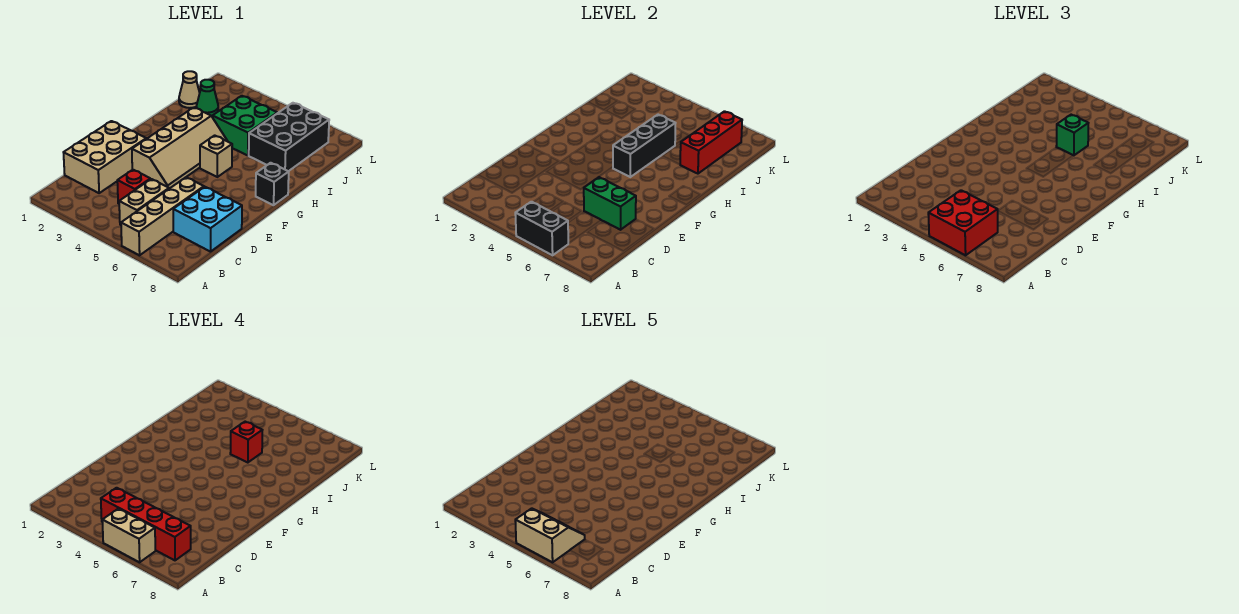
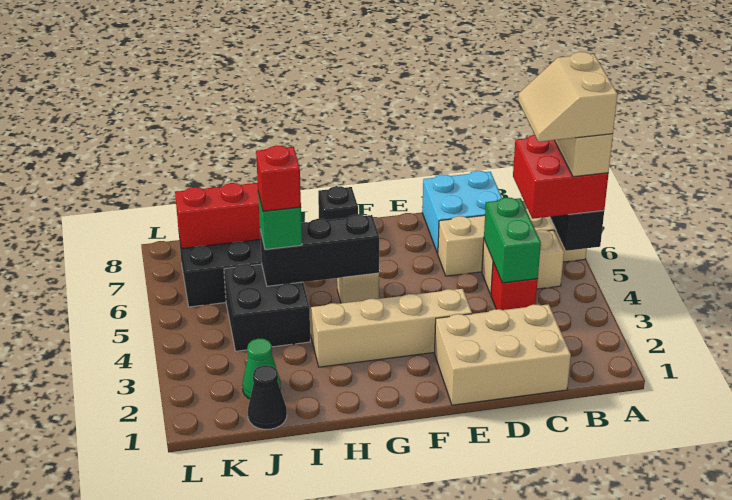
red brick B4:B7 level 4 -> none
green brick D6:D7 level 2 -> green brick C4:C5 level 2
green brick I4:J5 level 1 -> black brick I4:J5 level 1
tan cone J1 level 1 -> black cone J1 level 1

